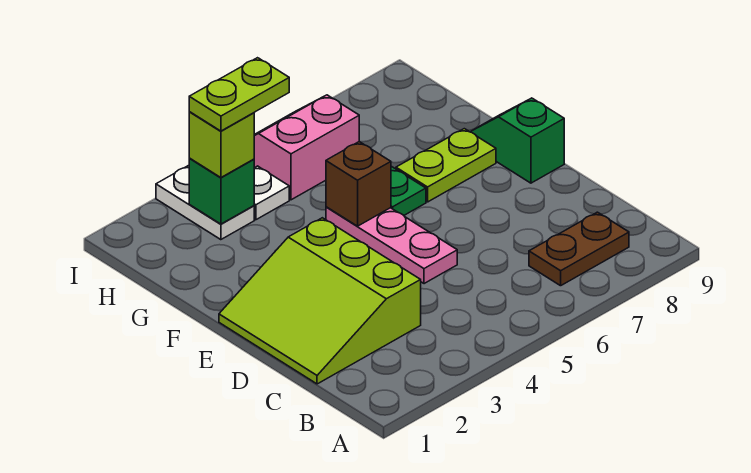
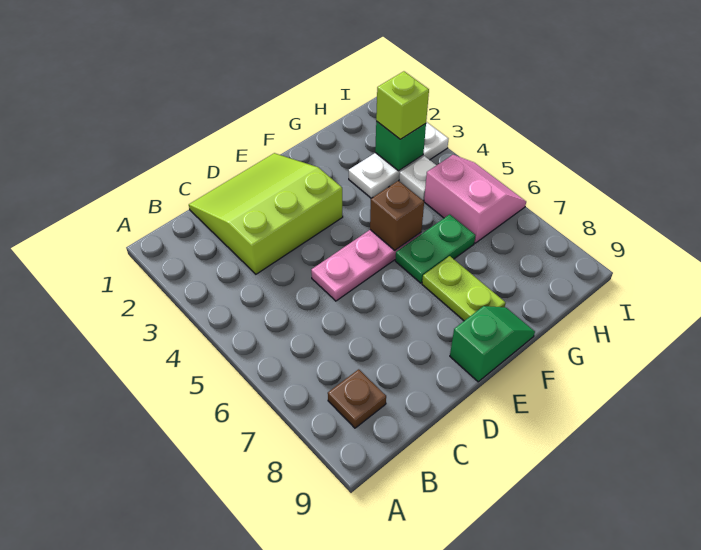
brown plate B7:B8 level 1 -> brown plate B8 level 1
white plate H3:I3 level 1 -> white plate G3:I3 level 1
lime plate H3:H4 level 4 -> none

